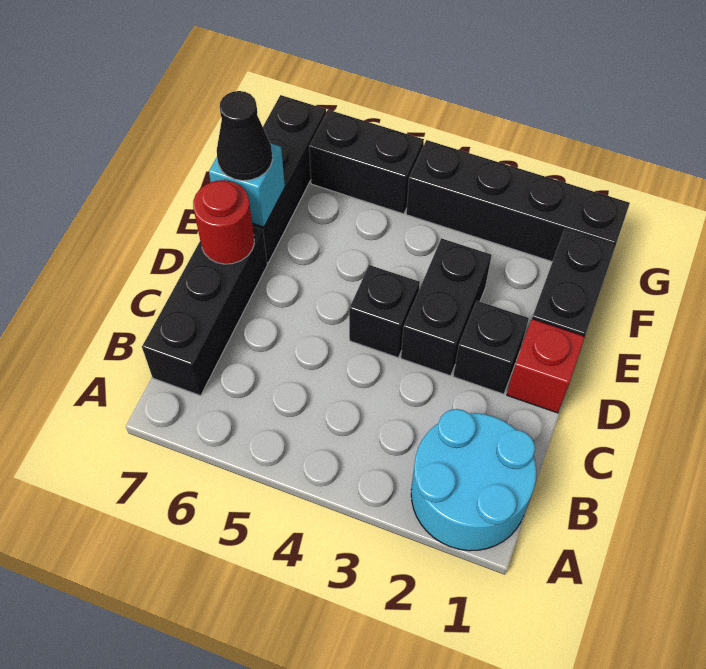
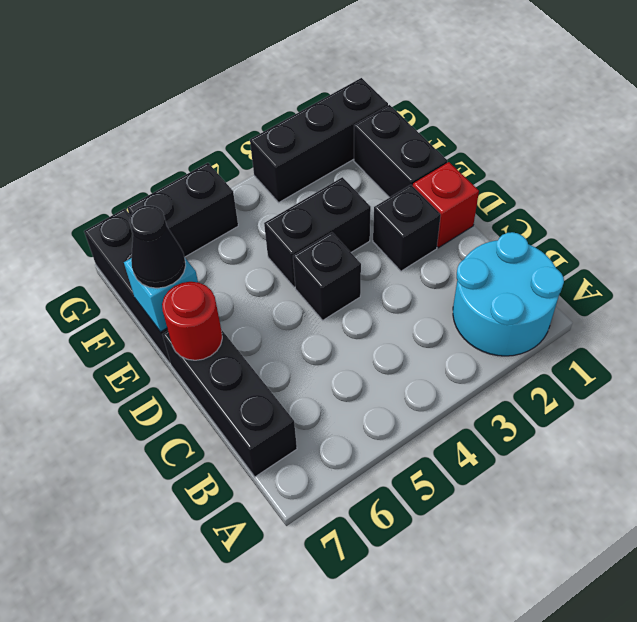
black brick D3:E3 level 1 -> black brick E3:E4 level 1
black brick G1:G4 level 1 -> black brick G1:G3 level 1

